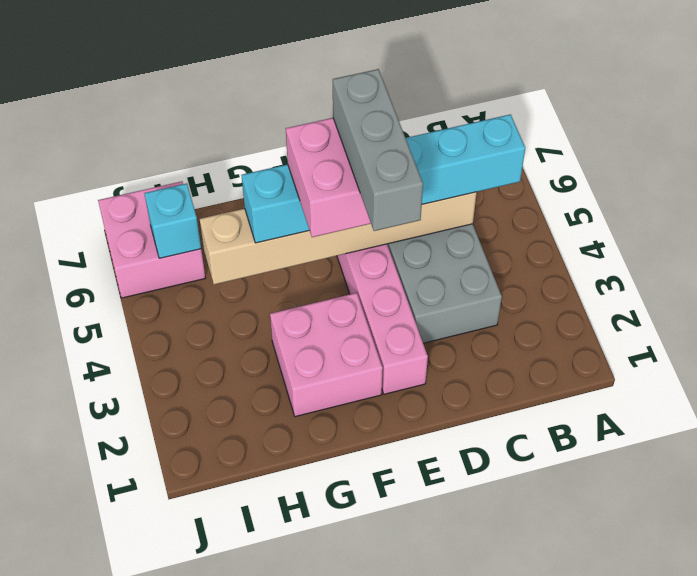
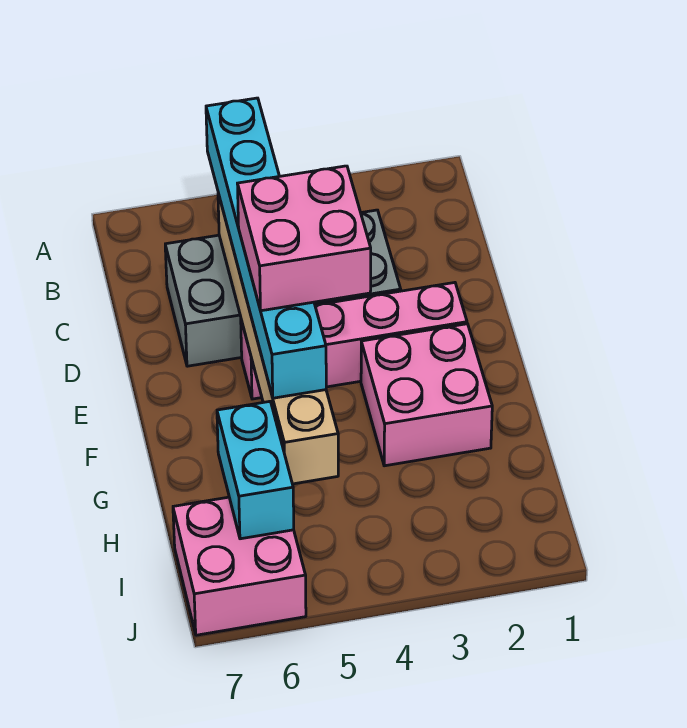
grey brick E3:E5 level 5 -> none
cyan brick I6 level 2 -> cyan brick H6:I6 level 2

